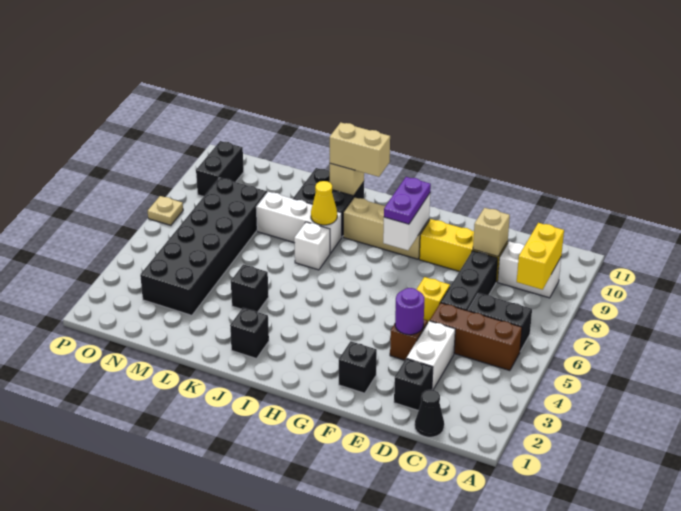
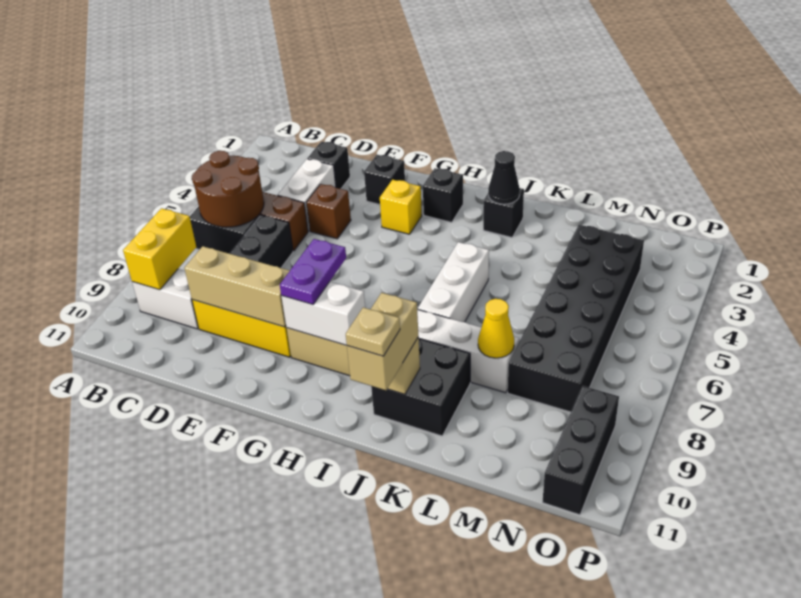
none -> brown round brick B5:C6 level 2
black cone C1 level 1 -> black cone J2 level 2
tan brick D9 level 2 -> tan brick D9:F9 level 2
purple round brick E4 level 2 -> none
yellow brick E6 level 1 -> yellow brick G3 level 1
white brick G8:G9 level 2 -> white brick G9:H9 level 2
tan brick I10:J10 level 3 -> tan brick J10:J11 level 3
white brick J7 level 1 -> white brick J5:J7 level 1
yellow cone J8 level 2 -> yellow cone L8 level 2
black brick K4 level 1 -> black brick H2 level 1
black brick O9:O10 level 1 -> black brick O9:O11 level 1
tan plate P7 level 1 -> tan plate J11 level 4

